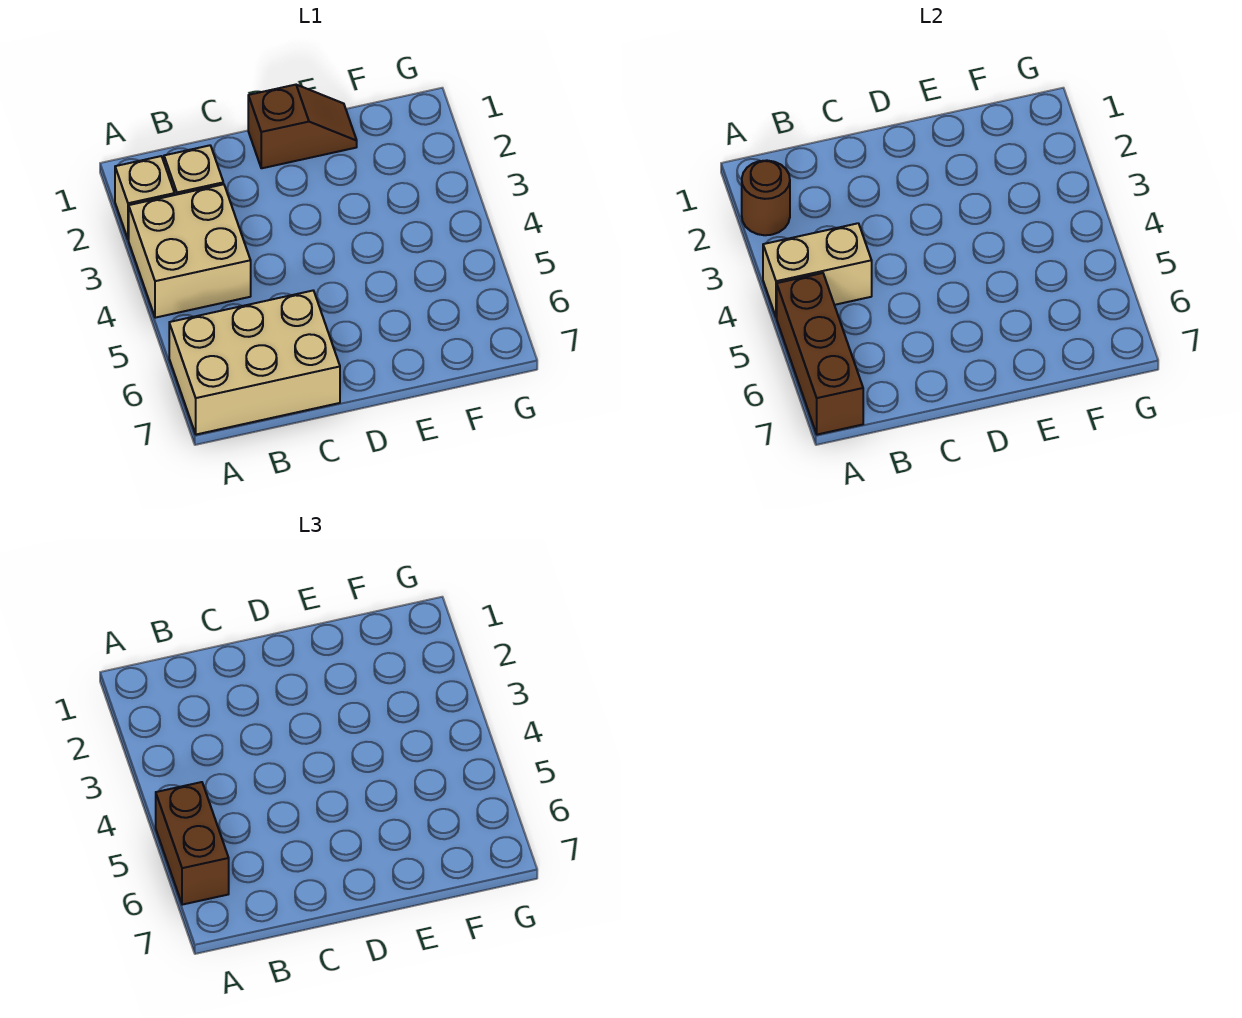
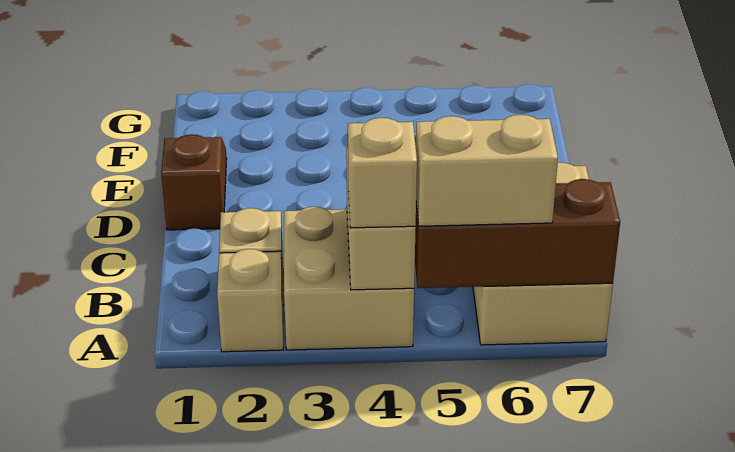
brown round brick A2 level 2 -> none
none -> tan brick A4 level 3
brown brick A5:A6 level 3 -> tan brick A5:A6 level 3

